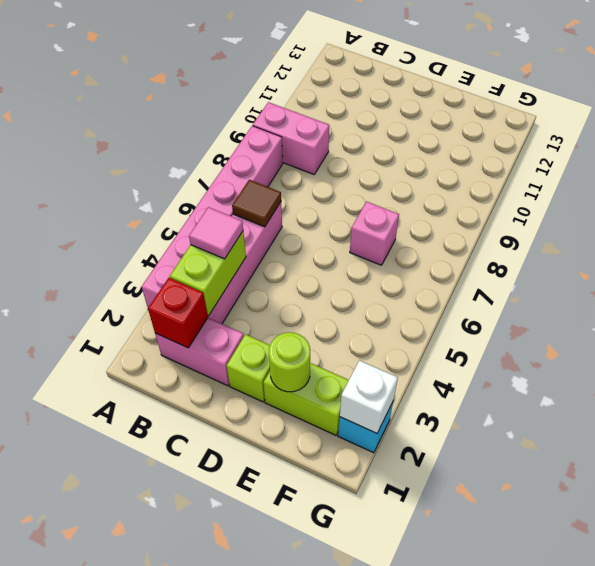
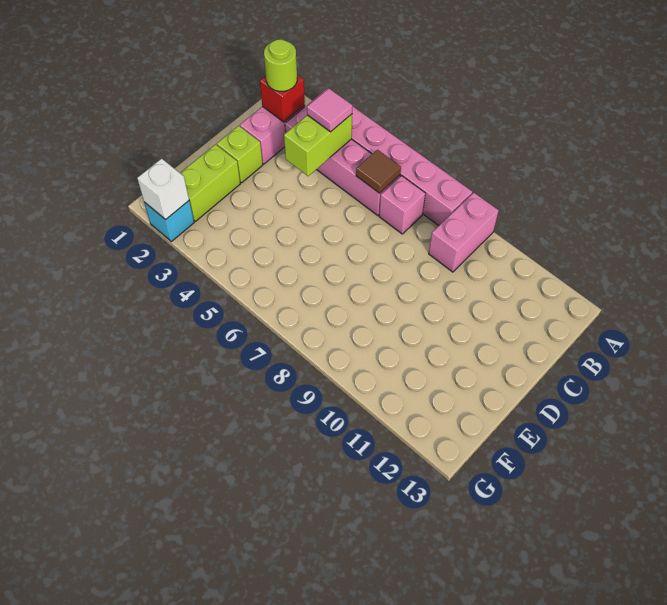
lime brick B3:B4 level 2 -> lime brick B4:C4 level 2
lime round brick E2 level 2 -> lime round brick B2 level 3
pink brick E7 level 1 -> pink brick B7 level 1

